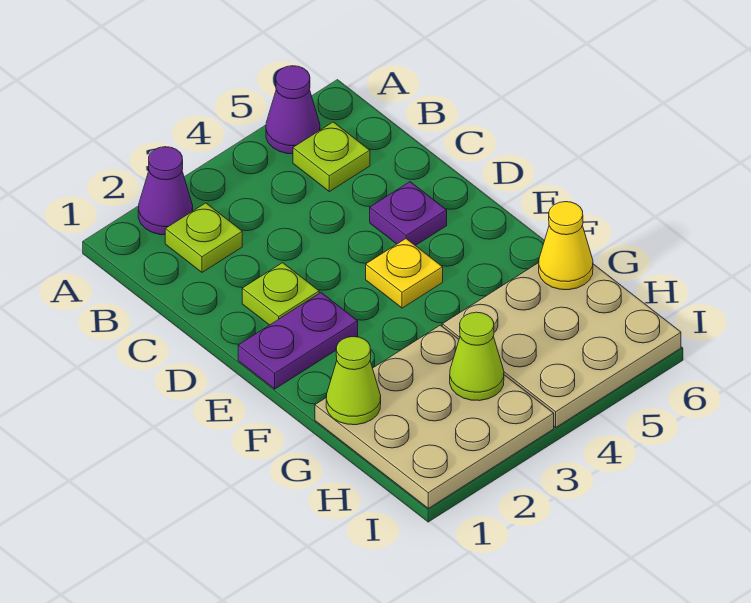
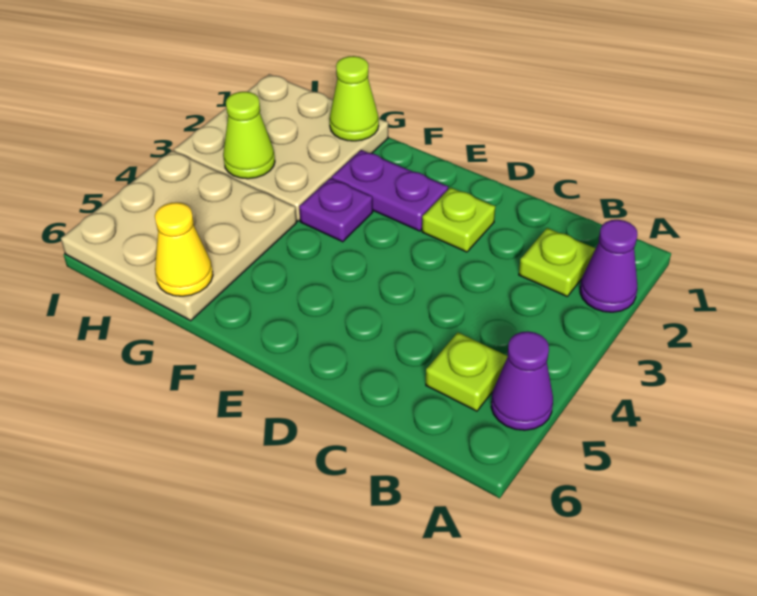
purple plate D5 level 1 -> purple plate F3 level 1
purple plate E1:E2 level 1 -> purple plate E2:F2 level 1
yellow plate E4 level 1 -> none

